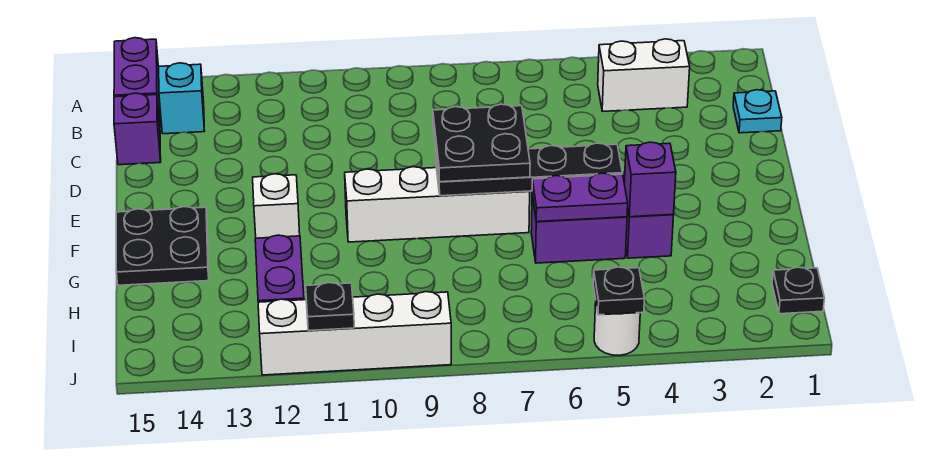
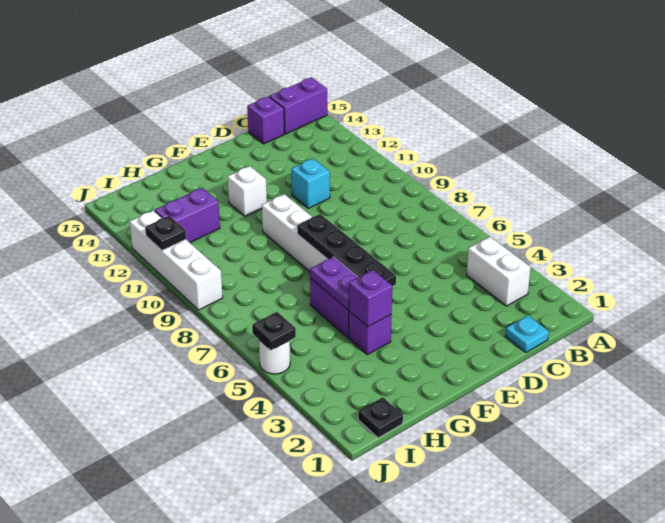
cyan brick B14 level 1 -> cyan brick D11 level 1
black plate E7:F8 level 3 -> none
black plate F14:G15 level 1 -> none

